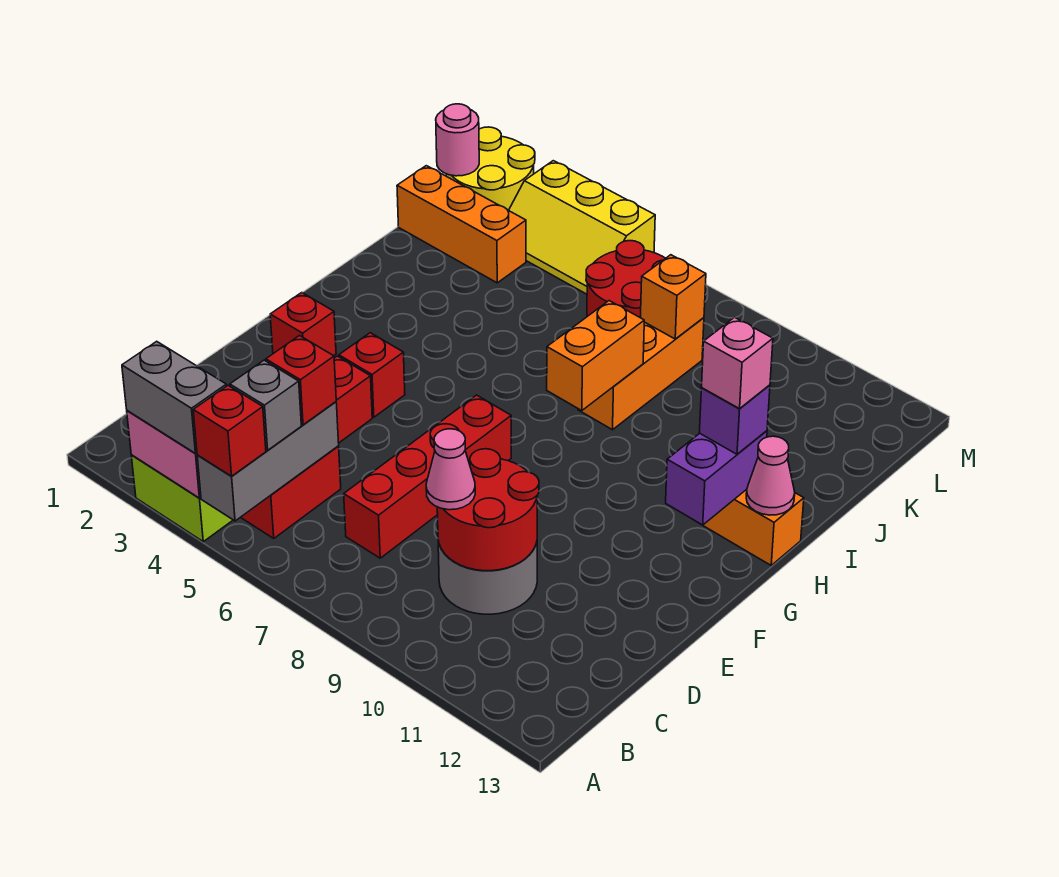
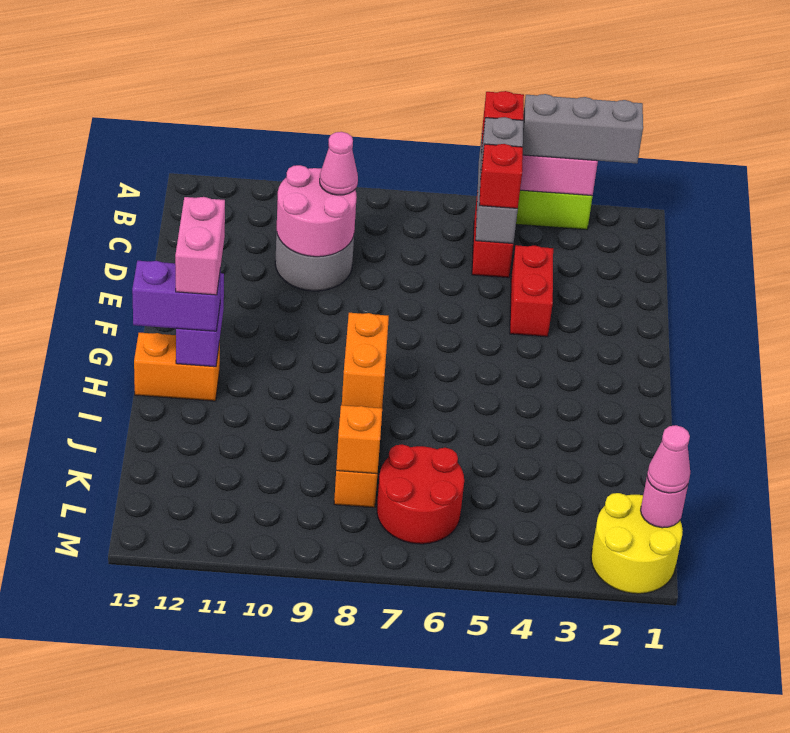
grey brick A3:A4 level 3 -> grey brick A2:A4 level 3
red brick C7:F7 level 1 -> none
red round brick C9:D10 level 2 -> pink round brick C9:D10 level 2
red brick F2 level 1 -> none
red brick F4 level 1 -> none
purple brick H12 level 3 -> purple brick H12:H13 level 3
pink brick H12 level 4 -> pink brick G12:H12 level 4
pink cone H13 level 2 -> pink cone L1 level 3
orange brick K1:K3 level 1 -> none
yellow slope L3:M5 level 1 top M -> none

